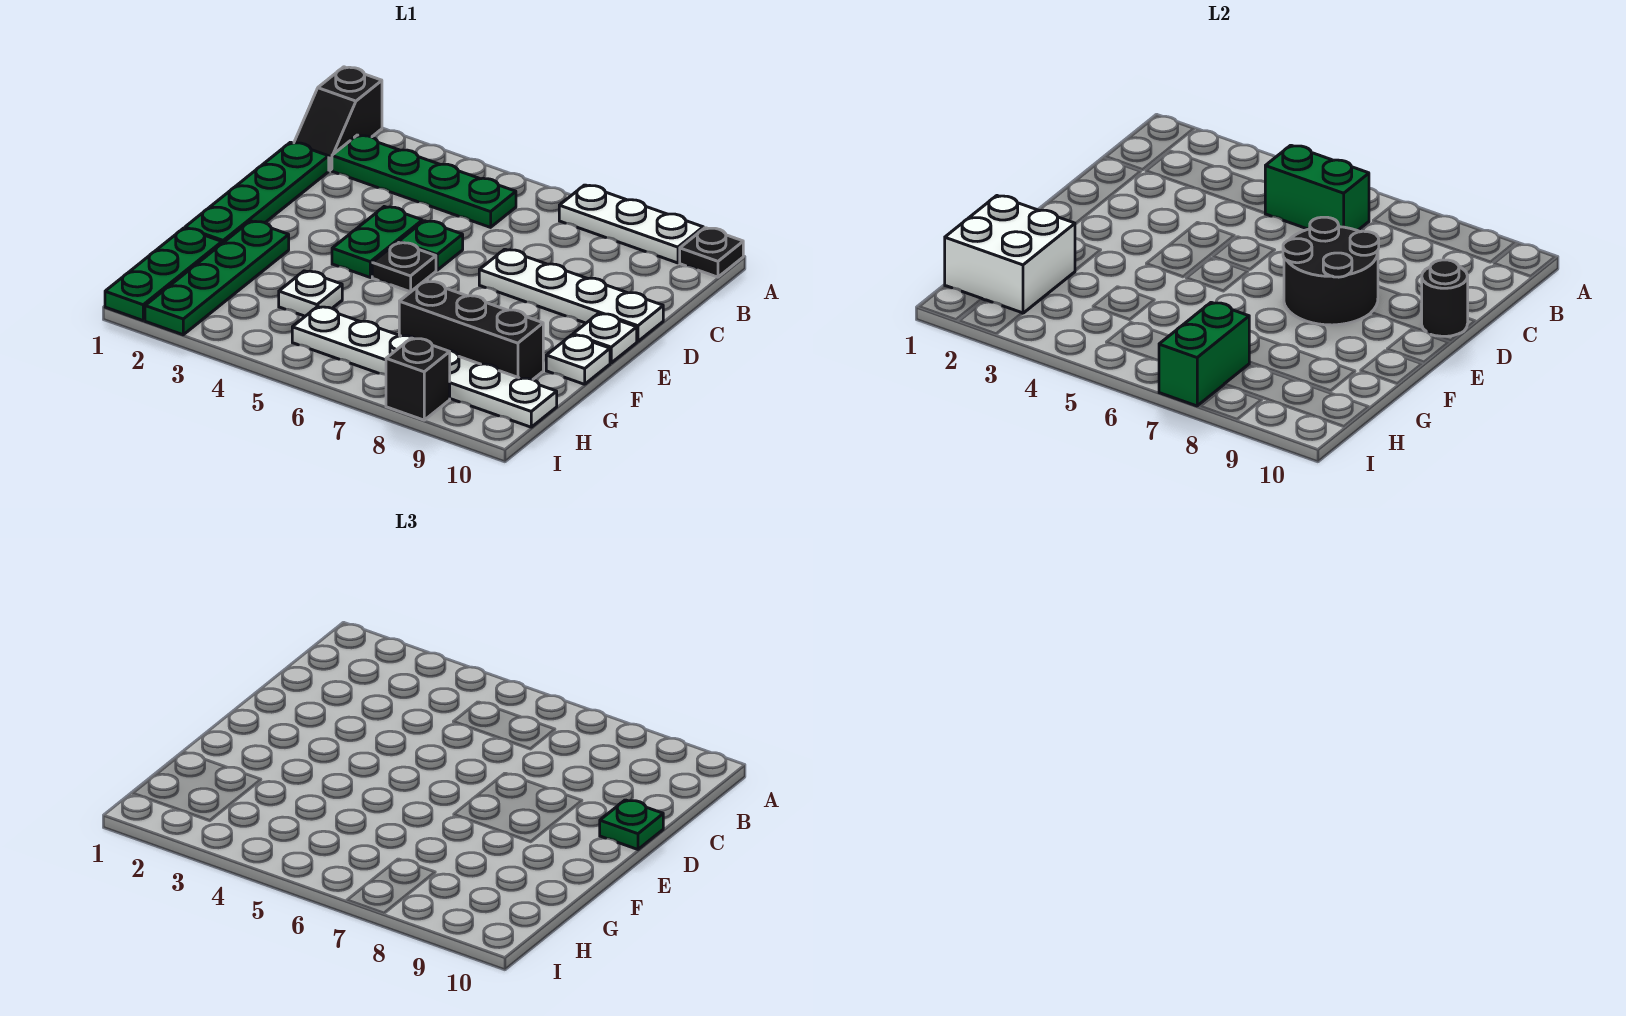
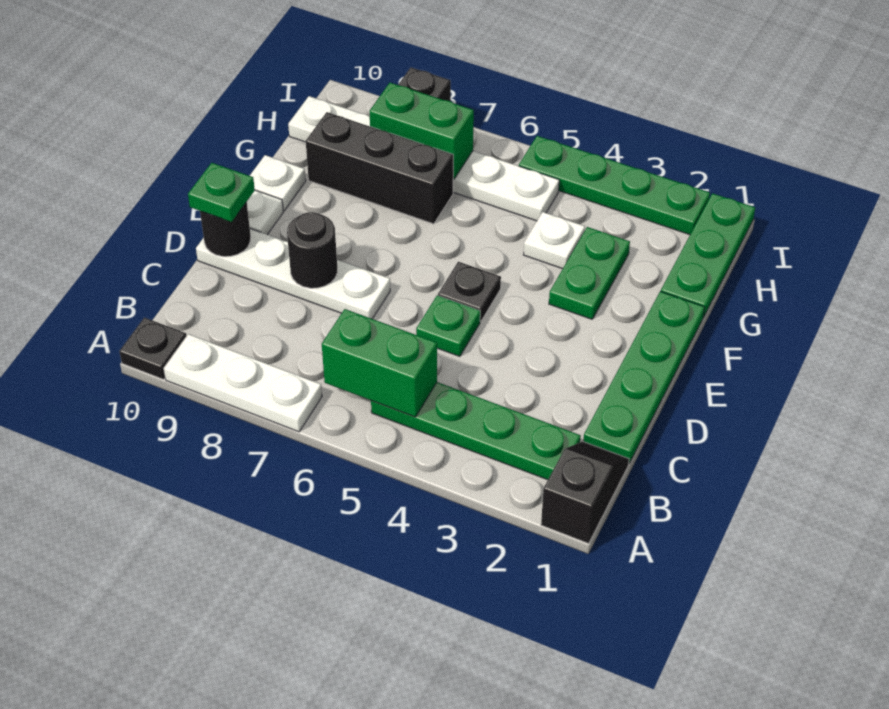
green plate D4:E4 level 1 -> green plate F3:G3 level 1
black round brick D7:E8 level 2 -> black round brick D8 level 2
green plate F2:I2 level 1 -> green plate I2:I5 level 1
white brick G1:H2 level 2 -> none
green brick H7:I7 level 2 -> green brick H7:H8 level 2

